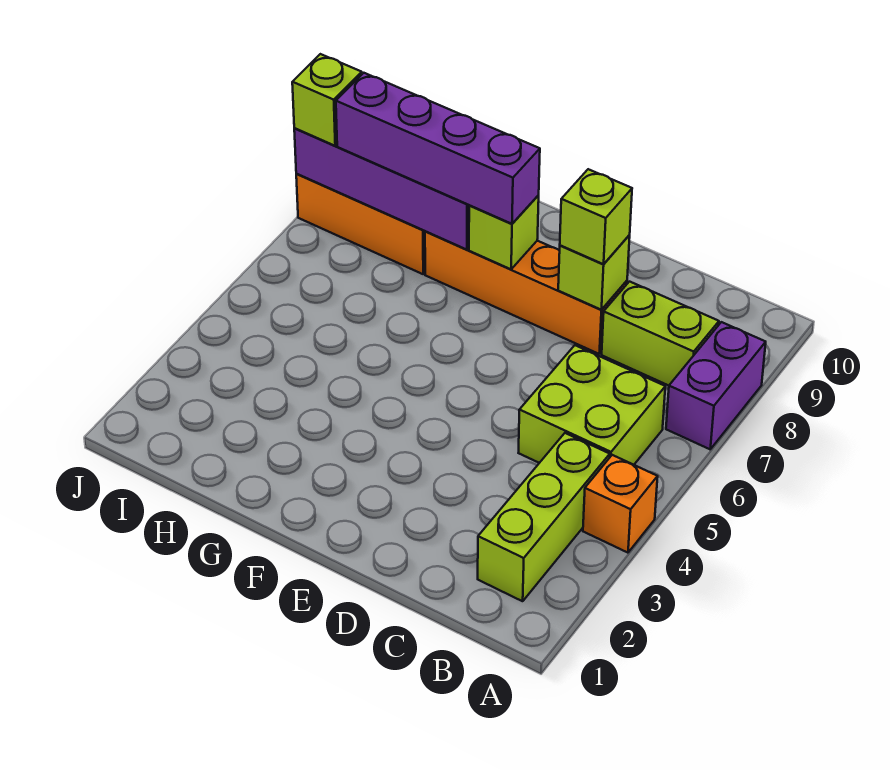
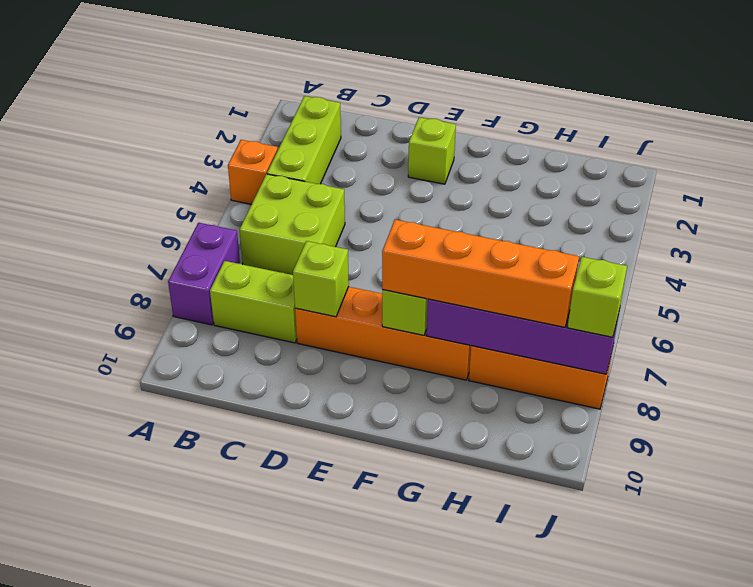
lime brick D8 level 3 -> lime brick E2 level 1
purple brick F8:I8 level 3 -> orange brick F8:I8 level 3

